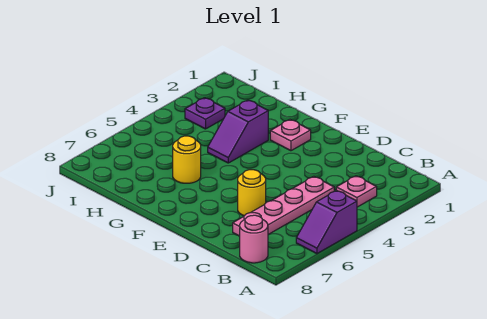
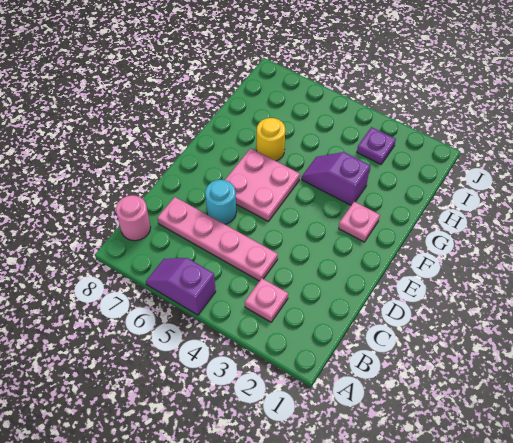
yellow round brick D6 level 1 -> cyan round brick D6 level 1
none -> pink plate E5:F6 level 1

